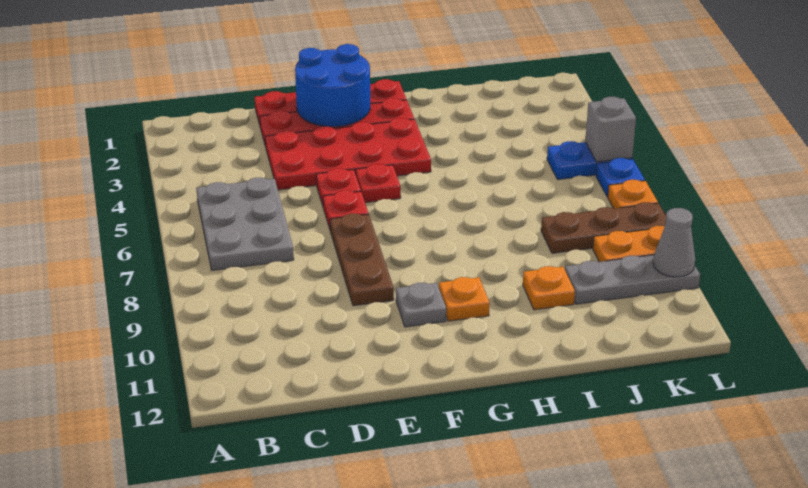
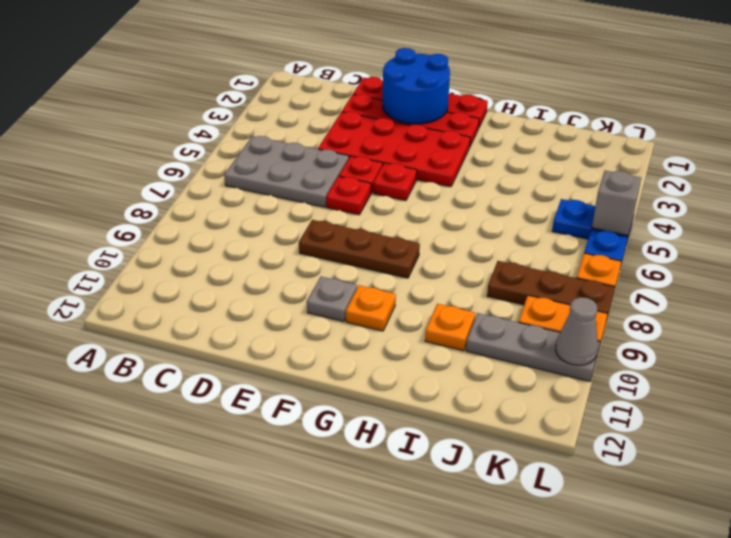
grey plate B5:C7 level 1 -> grey plate B5:D6 level 1
brown plate E7:E9 level 1 -> brown plate E8:G8 level 1

